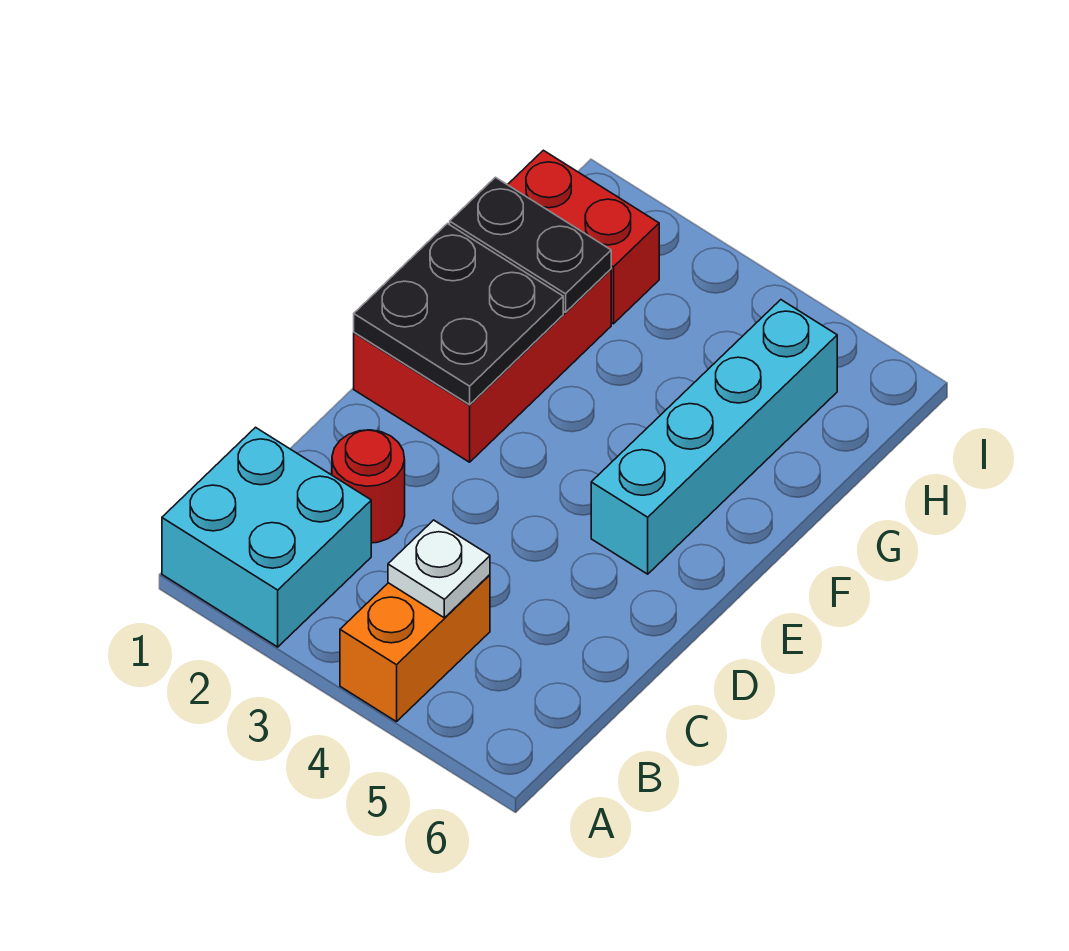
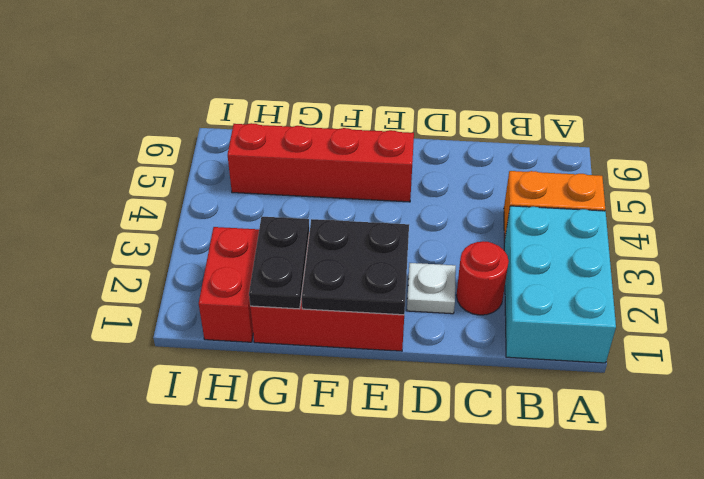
cyan brick A1:B2 level 1 -> cyan brick A1:B3 level 1
white plate B4 level 2 -> white plate D2 level 1
cyan brick E5:H5 level 1 -> red brick E5:H5 level 1

